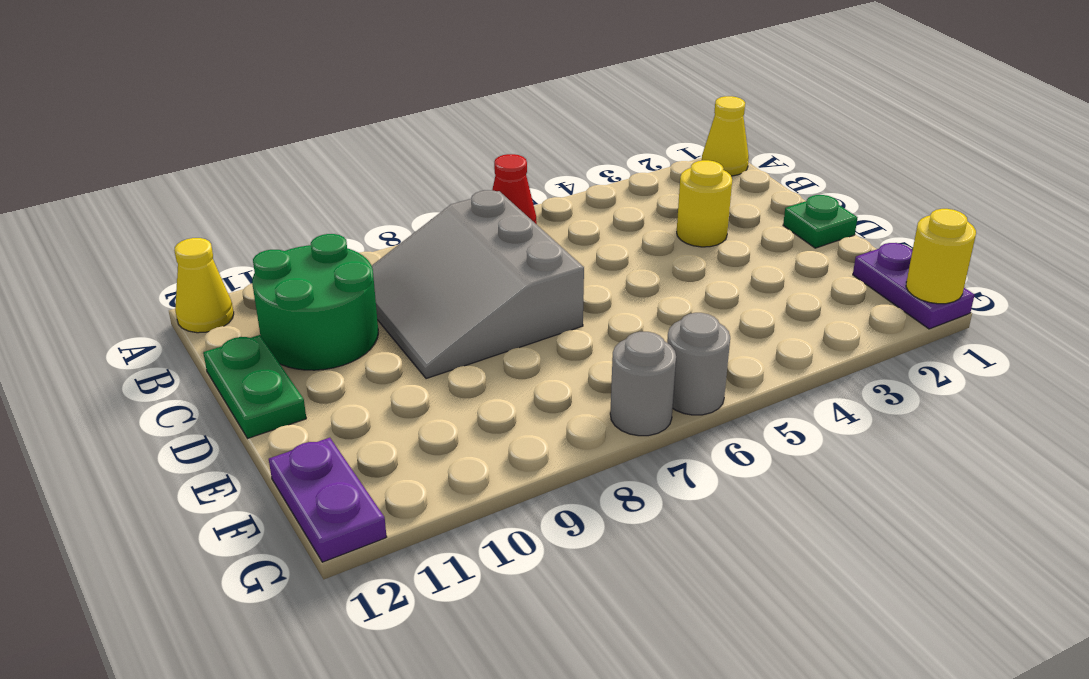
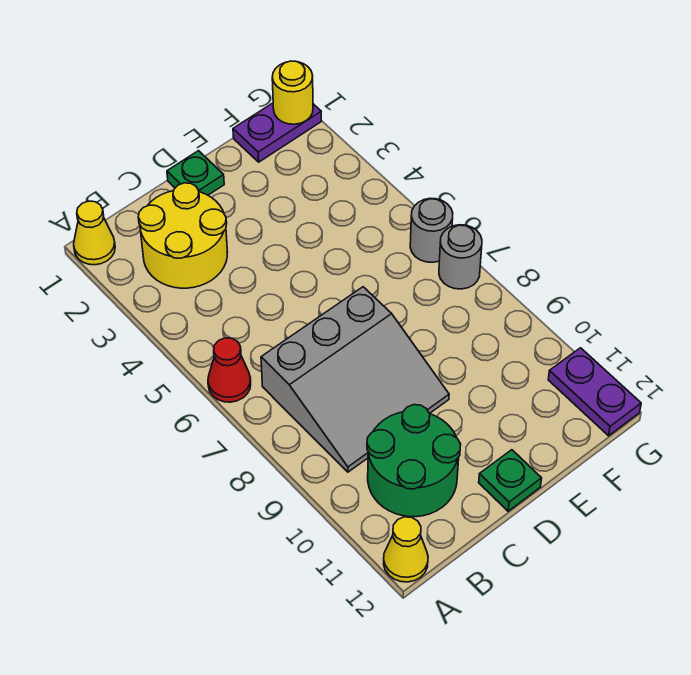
yellow round brick C3 level 1 -> yellow round brick B2:C3 level 1
green plate C12:D12 level 1 -> green plate D12 level 1
purple plate F12:G12 level 1 -> purple plate G11:G12 level 1

